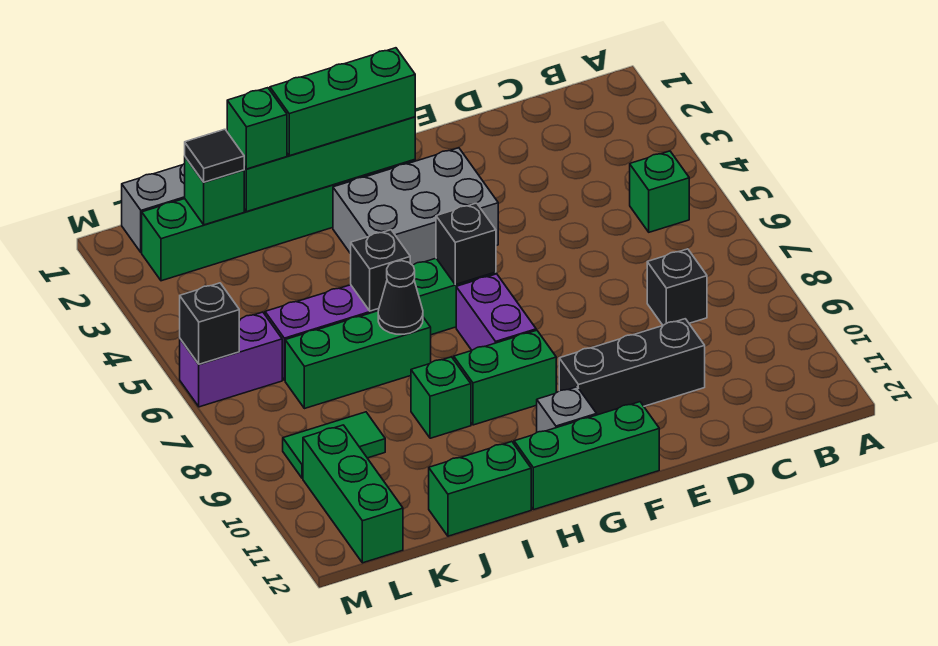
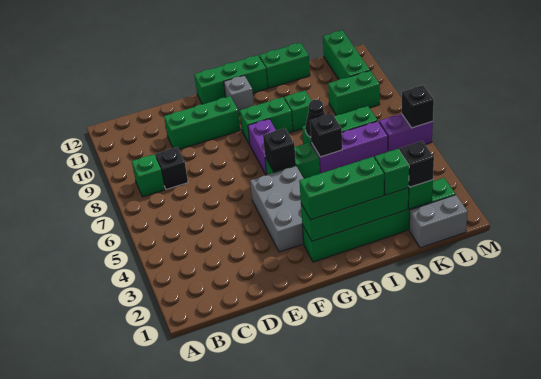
green brick B5 level 1 -> green brick B8 level 1
black brick D10:F10 level 1 -> green brick D10:F10 level 1
grey brick F3:H4 level 1 -> grey brick F3:G5 level 1
black tile K2 level 3 -> black brick K2 level 3
green tile K9:L9 level 1 -> green brick K9:L9 level 1

